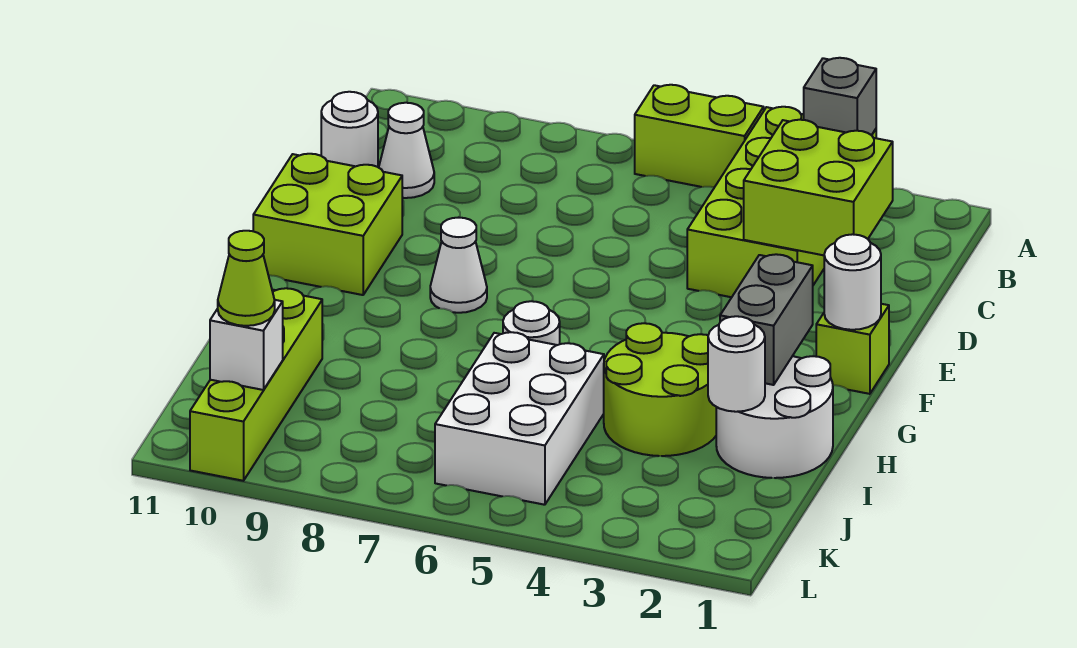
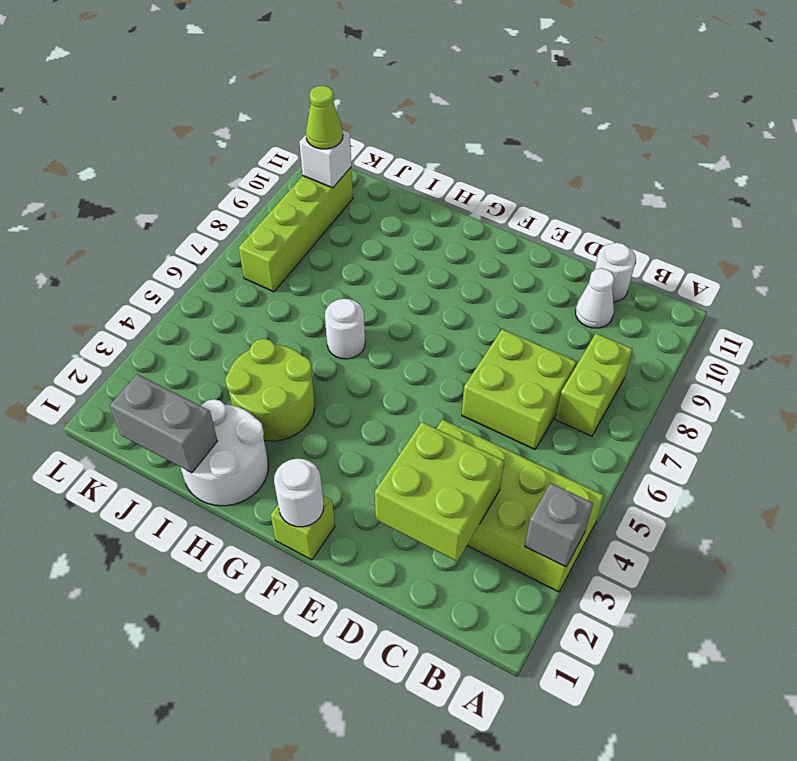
lime brick A5:A6 level 1 -> lime brick B7:B8 level 1
lime brick E10:F11 level 1 -> lime brick C6:D7 level 1
white cone F8 level 1 -> none
grey brick G2:H2 level 2 -> grey brick I1:J1 level 2
white round brick I2 level 2 -> none
white brick I5:K6 level 1 -> none
lime brick I10:L10 level 1 -> lime brick K7:K10 level 1

